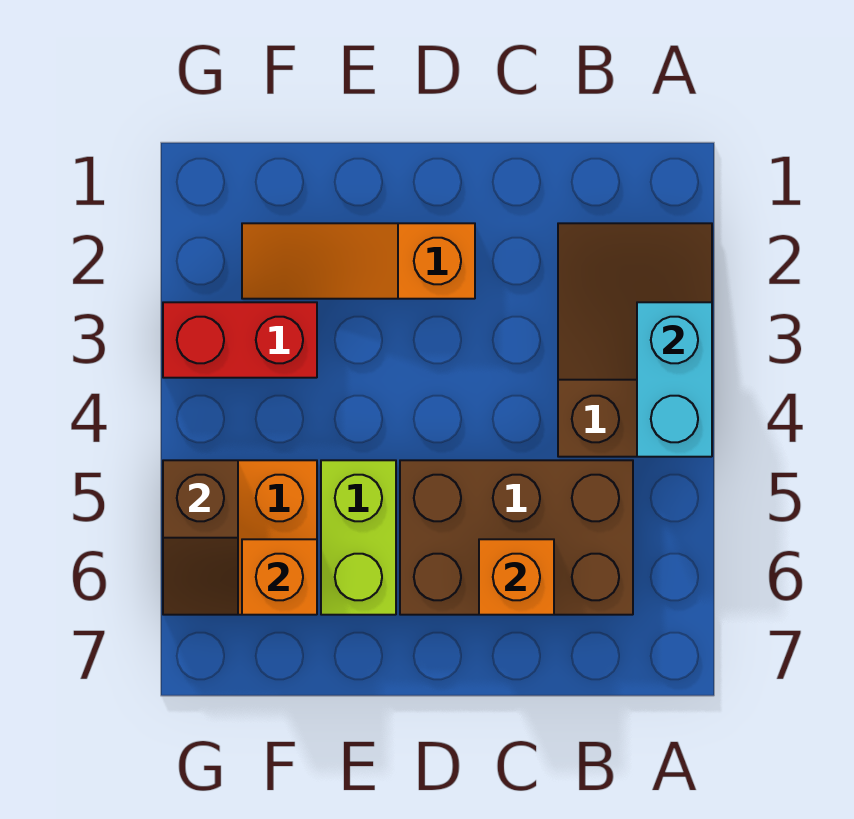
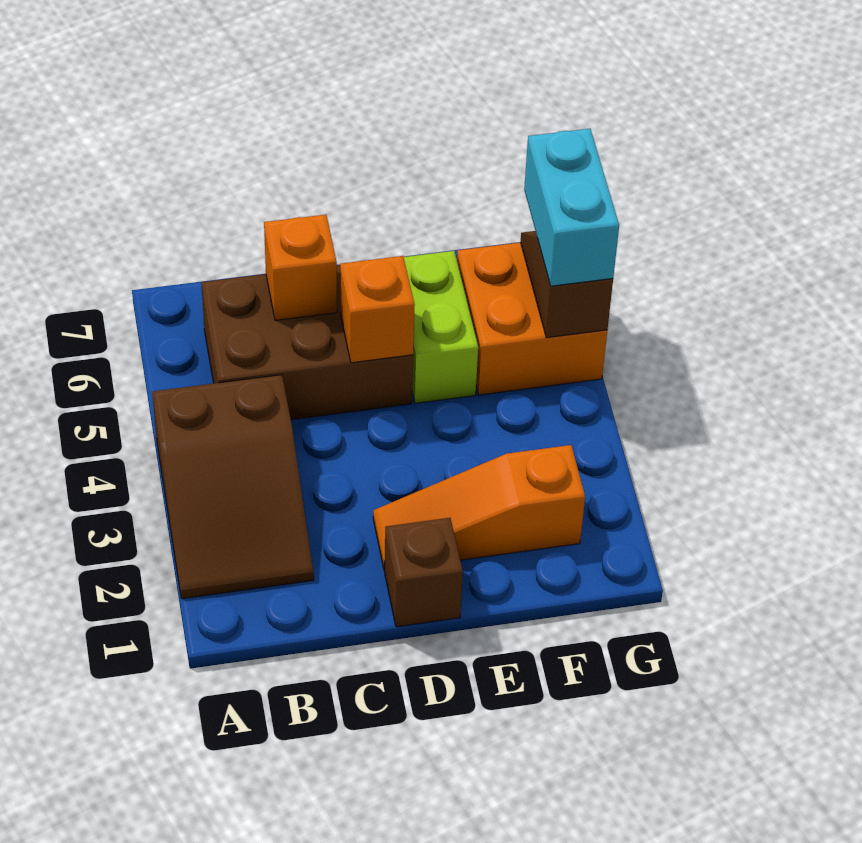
cyan brick A3:A4 level 2 -> cyan brick G5:G6 level 3
none -> brown brick D1 level 1
orange slope D2:F2 level 1 top D -> orange slope D2:F2 level 1 top F
red brick F3:G3 level 1 -> none
orange brick F6 level 2 -> orange brick D5 level 2

